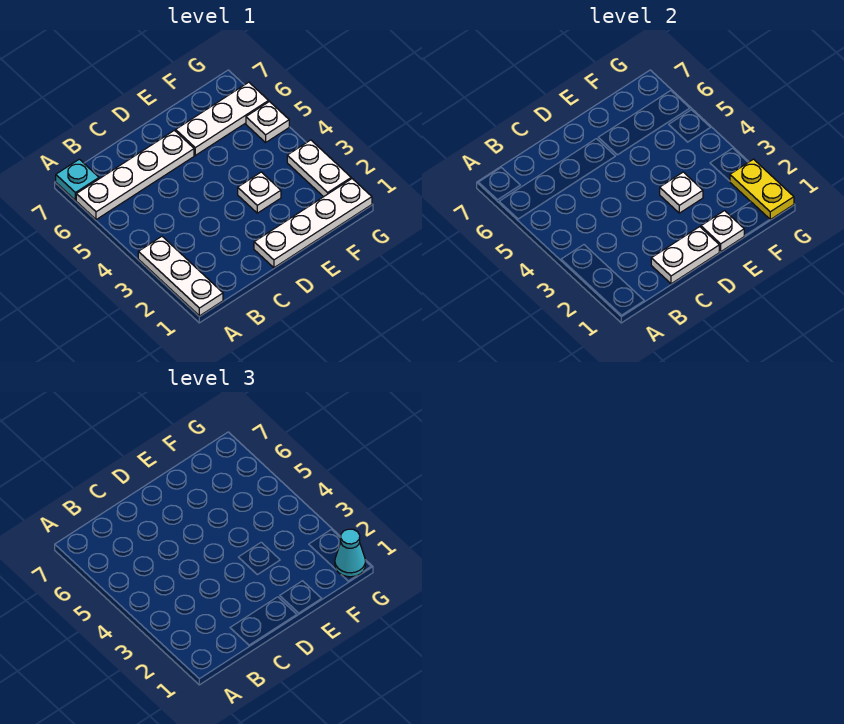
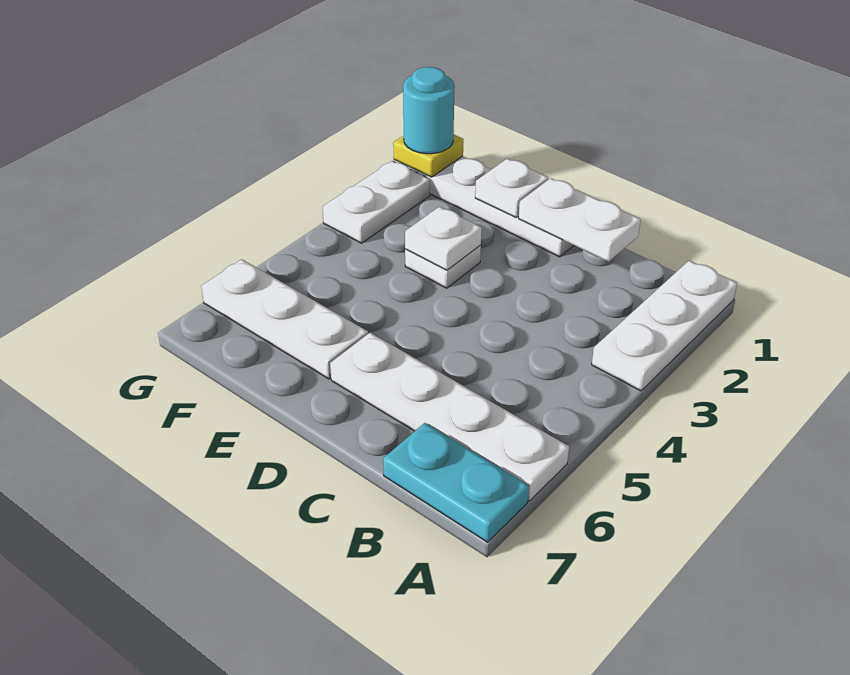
cyan plate A7 level 1 -> cyan plate A7:B7 level 1
yellow plate G1:G2 level 2 -> yellow plate G1 level 2
cyan cone G1 level 3 -> cyan round brick G1 level 3
white plate G5 level 1 -> none

